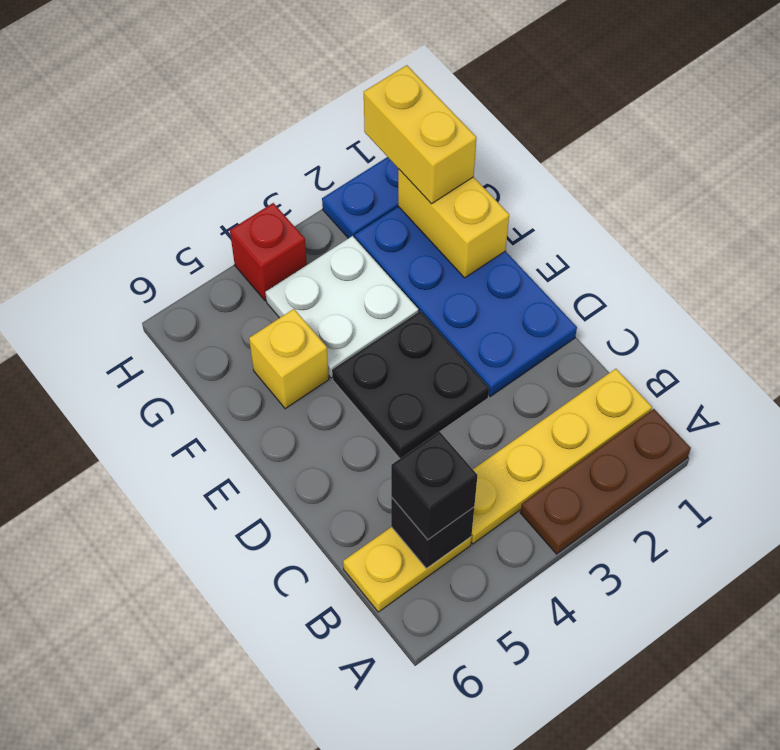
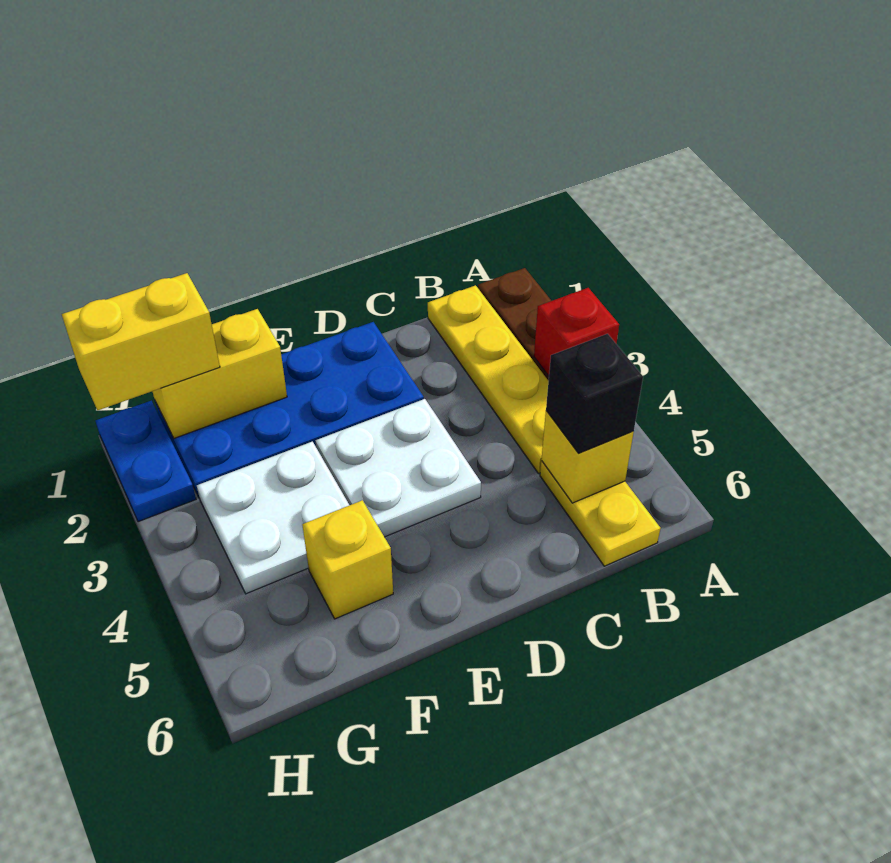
black brick B5 level 2 -> yellow brick B5 level 2
black plate D3:E4 level 1 -> white plate D3:E4 level 1
red brick H4 level 1 -> red brick A3 level 2

